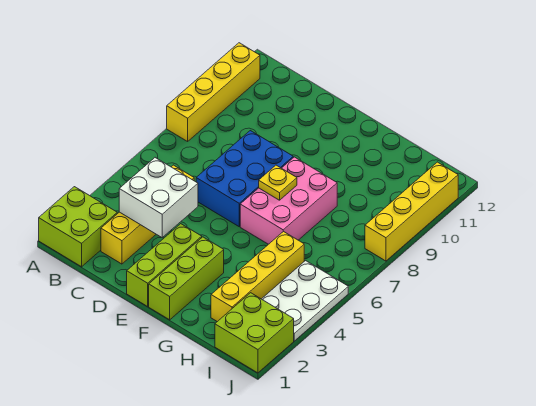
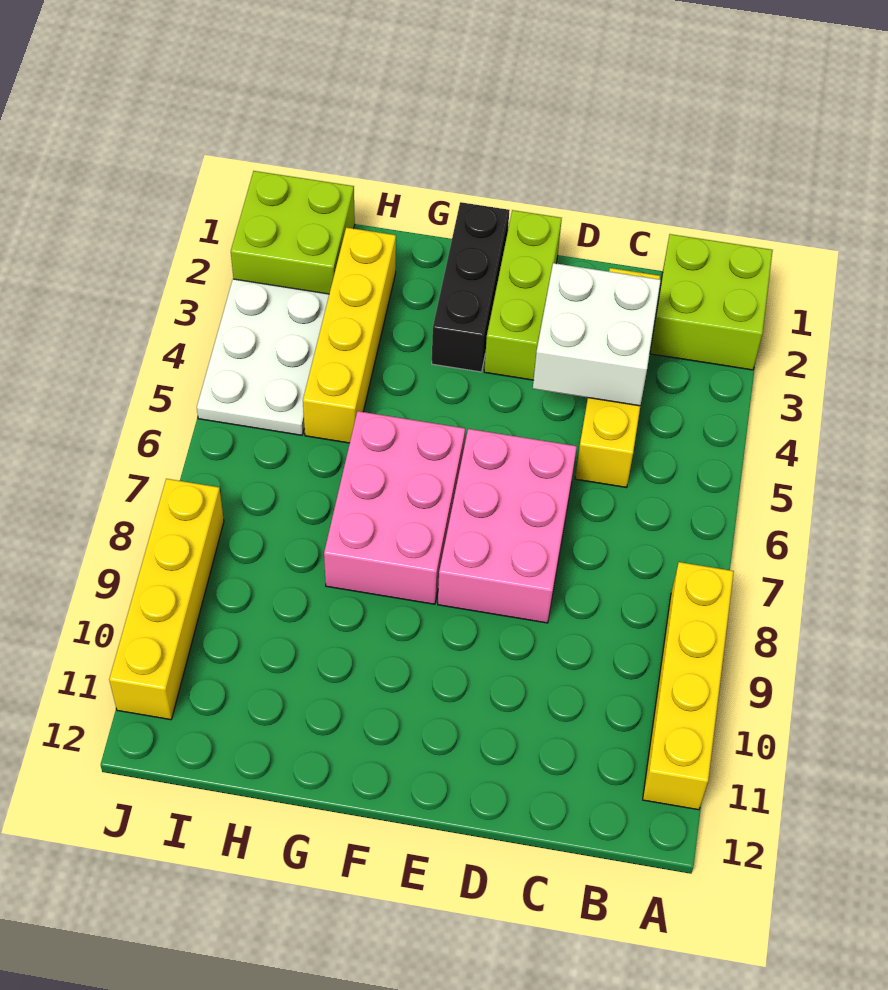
blue brick D6:E8 level 1 -> pink brick D6:E8 level 1
lime brick F1:F3 level 1 -> black brick F1:F3 level 1
yellow plate F7 level 2 -> none

